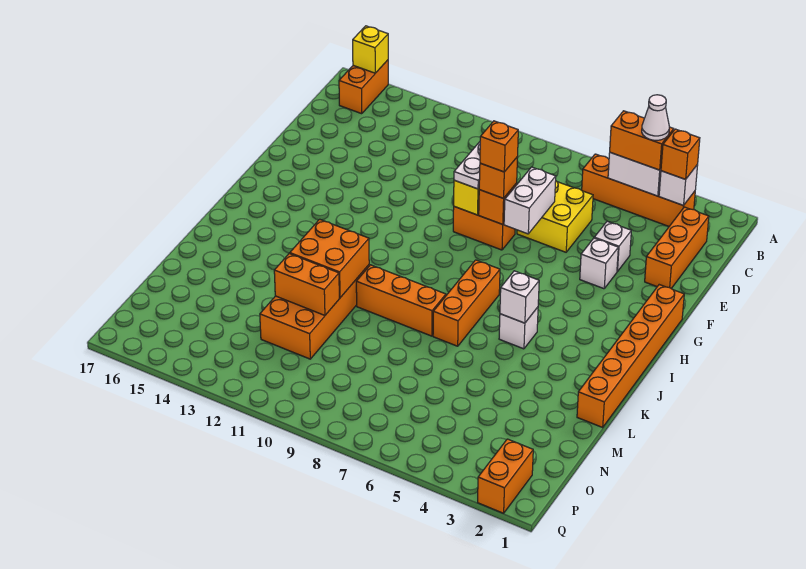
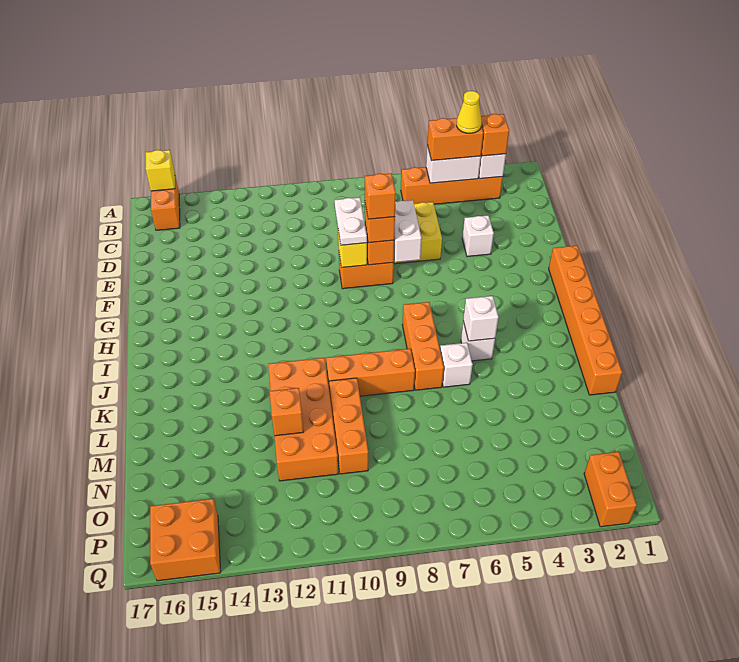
white cone B4 level 4 -> yellow cone B4 level 4
orange brick C2:E2 level 1 -> orange brick L10:N10 level 1
white brick F4 level 1 -> white brick K6 level 1
orange brick K11:L12 level 2 -> orange brick P15:Q16 level 1
orange brick M11:M12 level 2 -> orange brick M12 level 2

